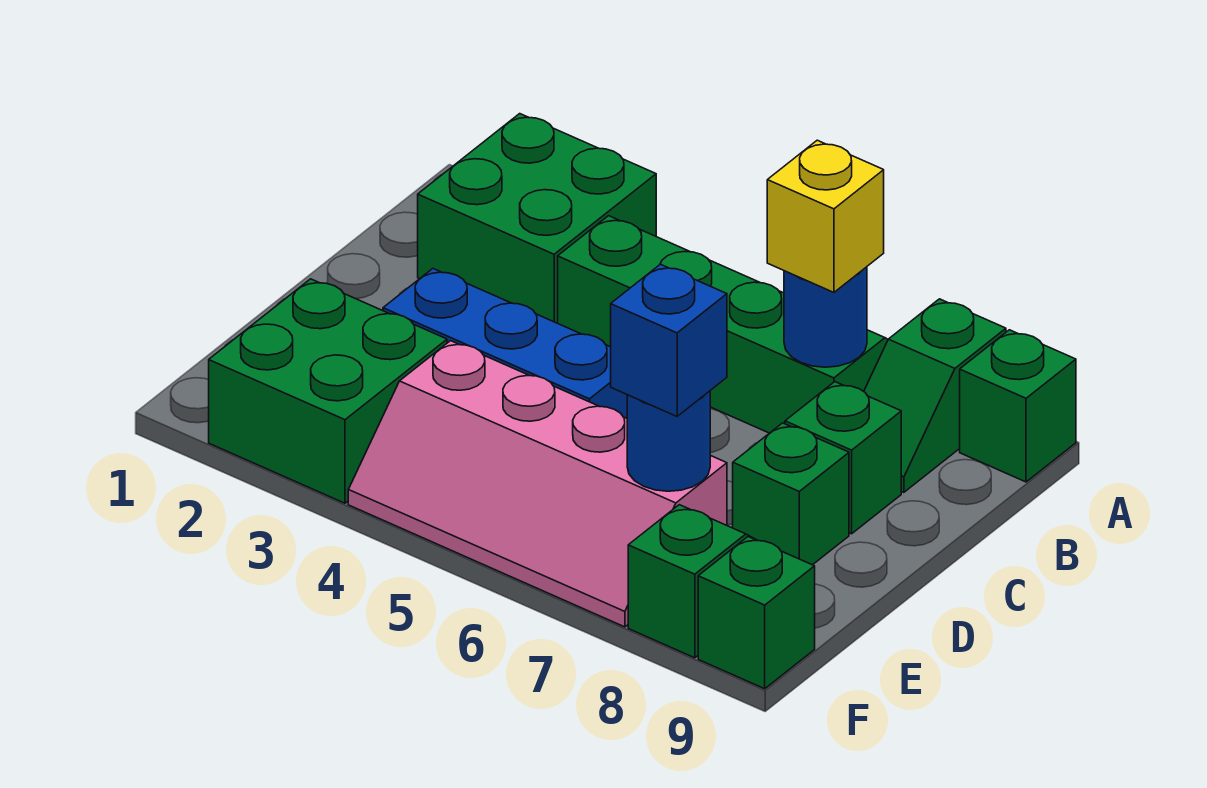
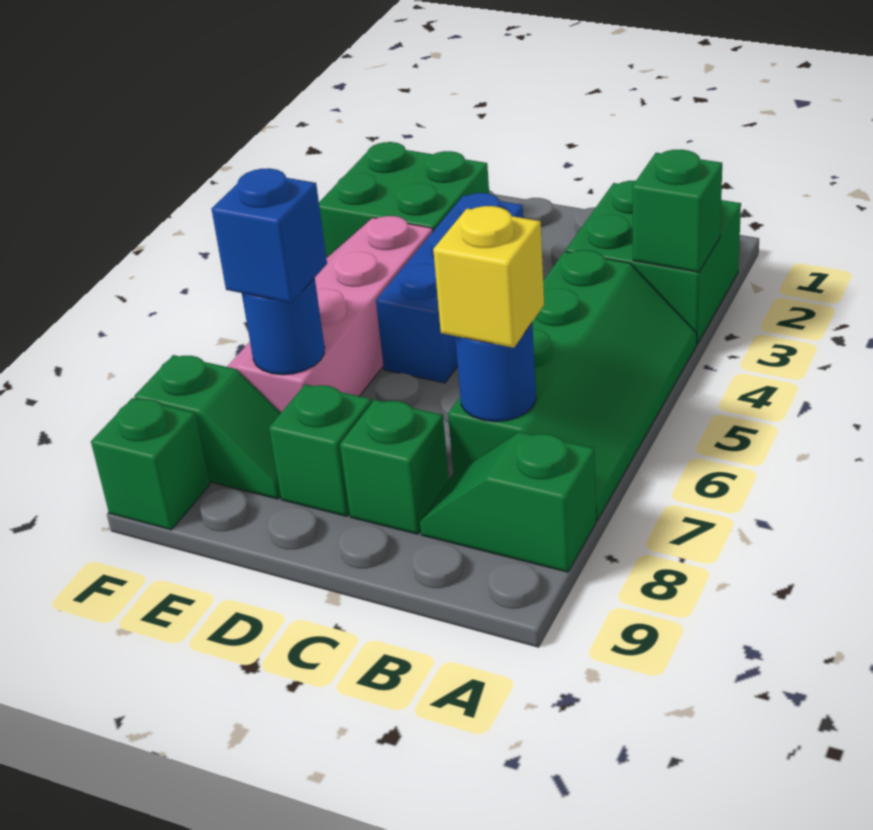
green brick A9 level 1 -> green brick A3 level 2

